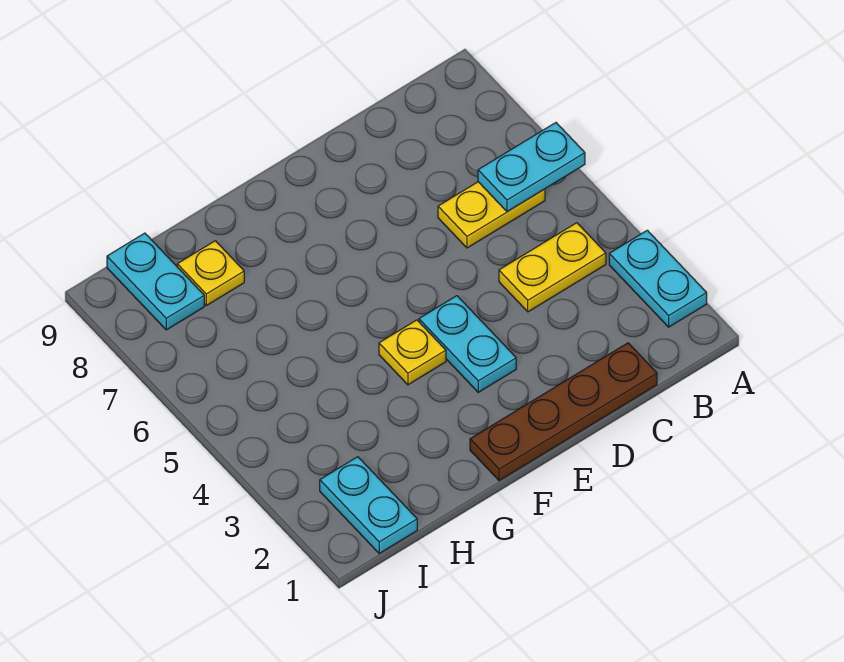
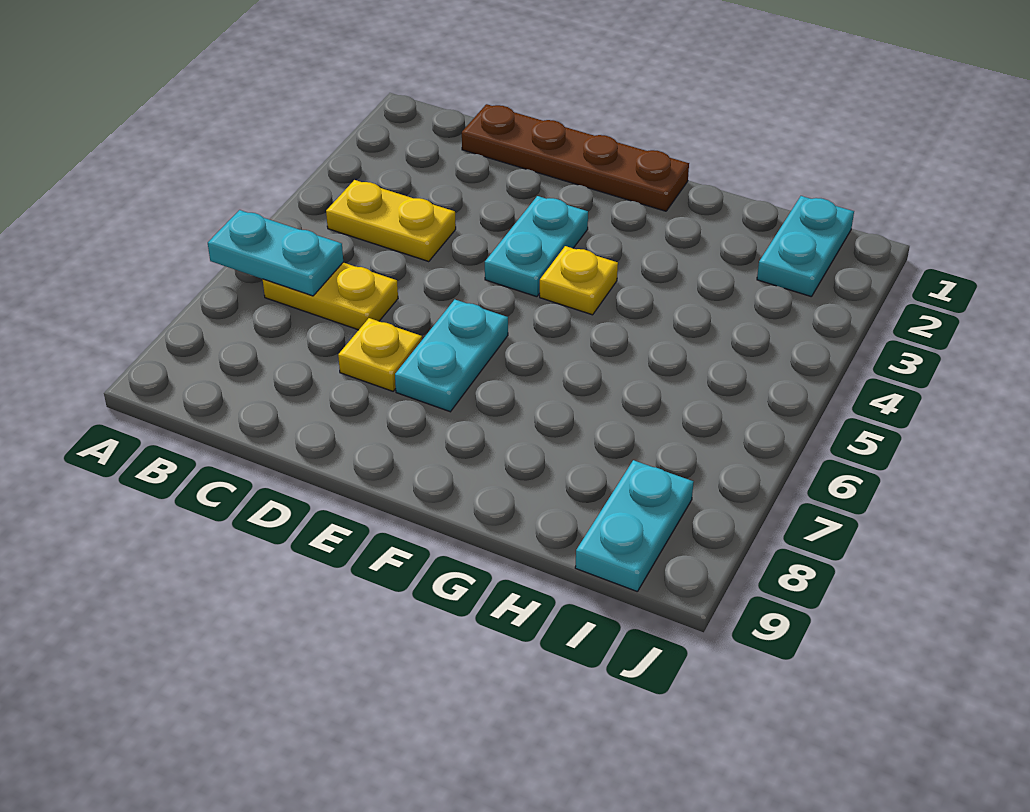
cyan plate A2:A3 level 1 -> cyan plate E6:E7 level 1
yellow plate H8 level 1 -> yellow plate D7 level 1

